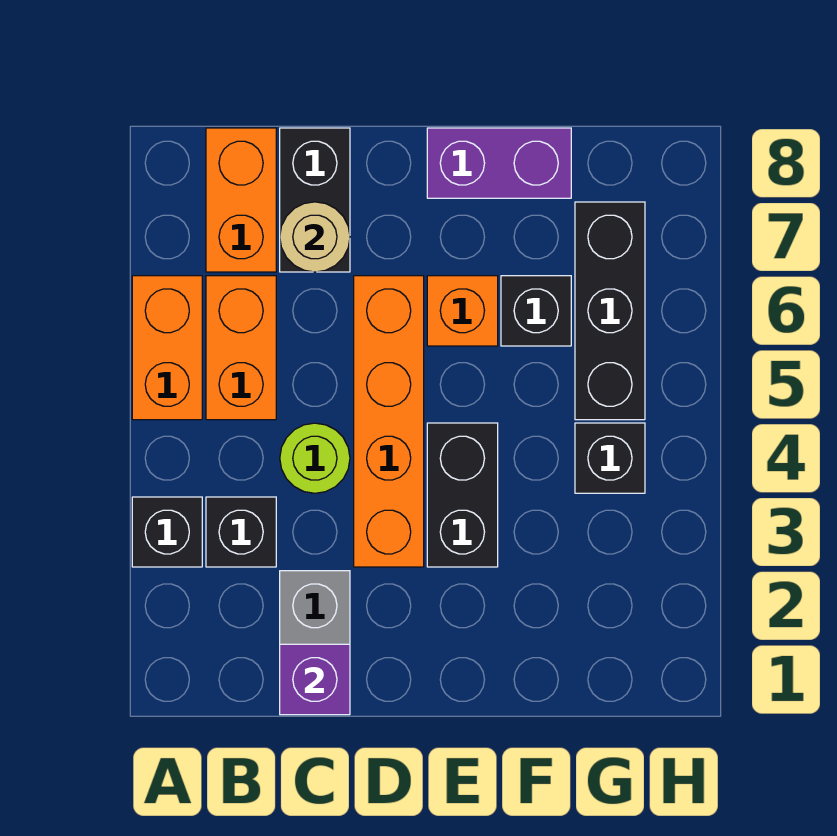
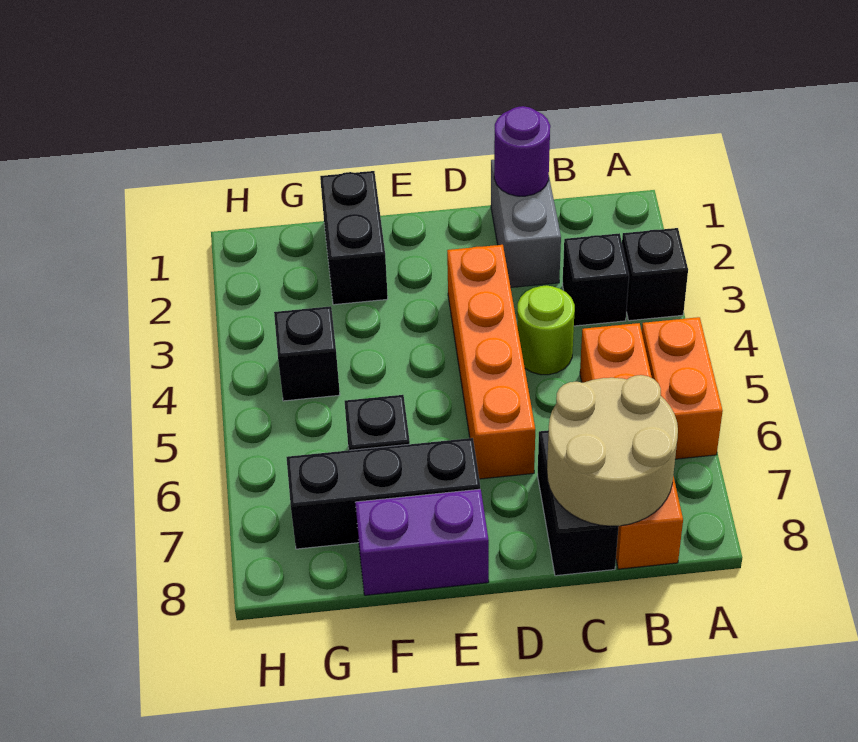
purple brick C1 level 2 -> purple round brick C1 level 2
tan round brick C7 level 2 -> tan round brick B7:C8 level 2
black brick E3:E4 level 1 -> black brick F1:F2 level 1
orange brick E6 level 1 -> none
black brick G5:G7 level 1 -> black brick E7:G7 level 1

